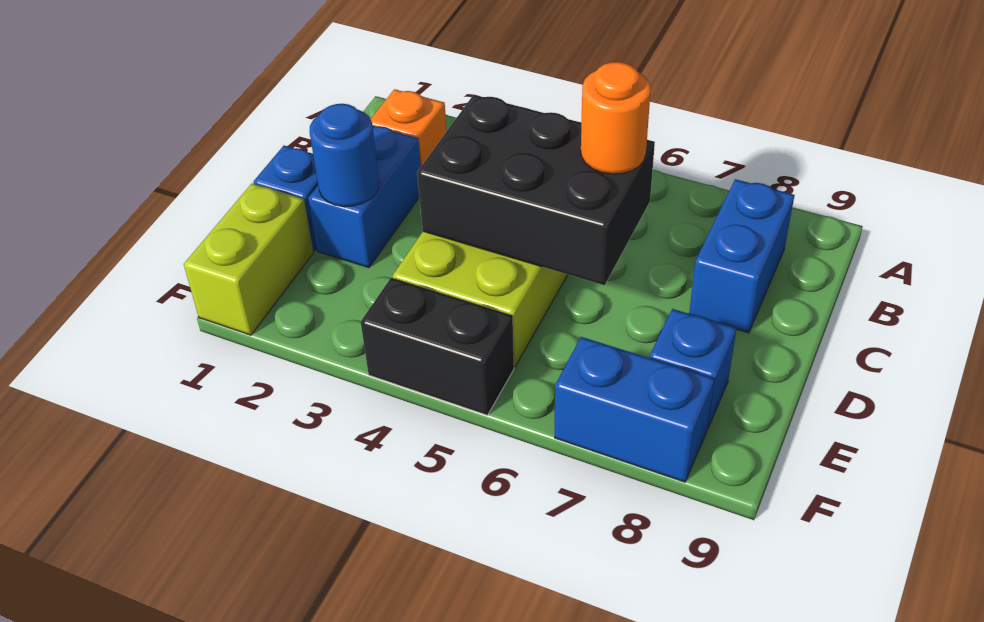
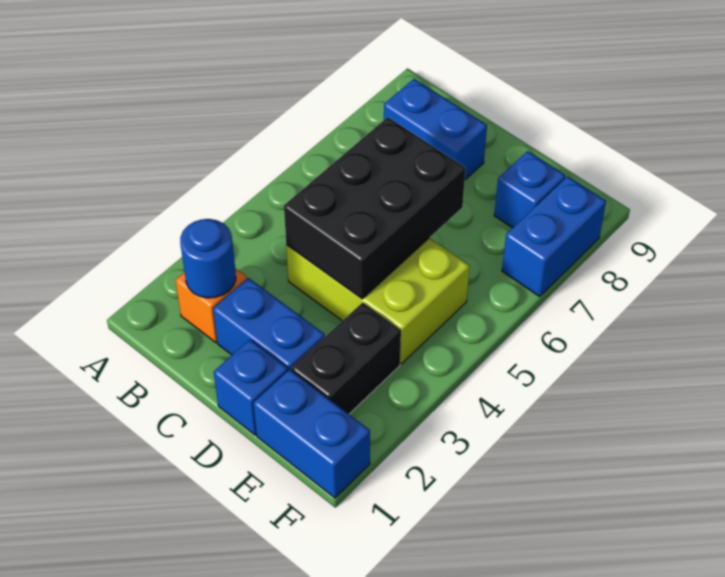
orange round brick C6 level 3 -> none
blue round brick D2 level 2 -> blue round brick B2 level 2
lime brick E1:F1 level 1 -> blue brick E1:F1 level 1
black brick F4:F5 level 1 -> black brick E2:E3 level 1

